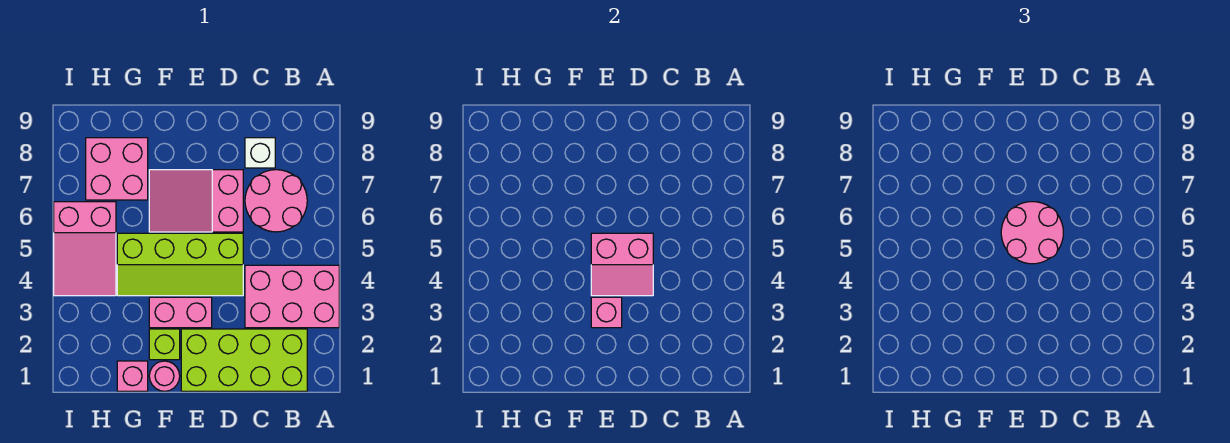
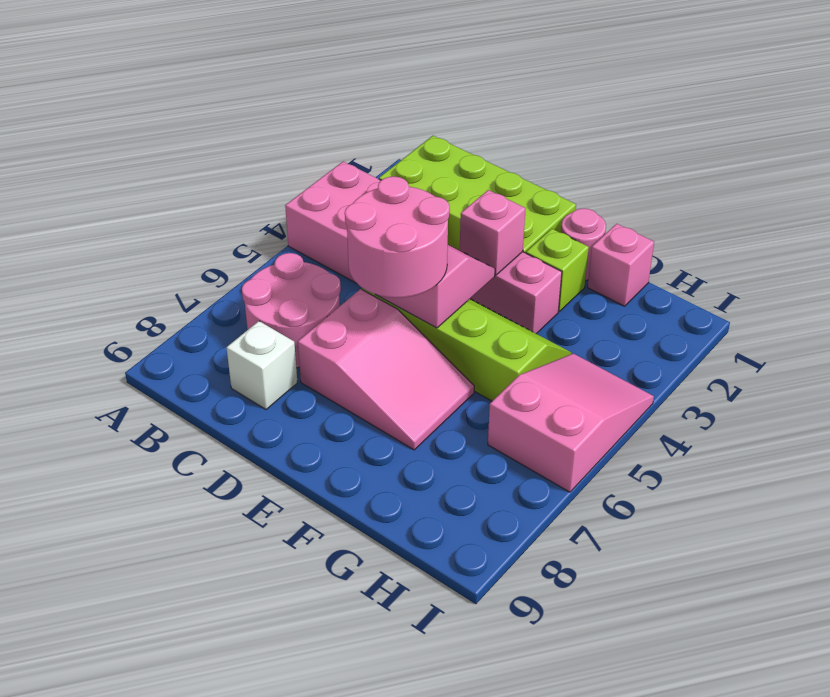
pink brick G7:H8 level 1 -> none

